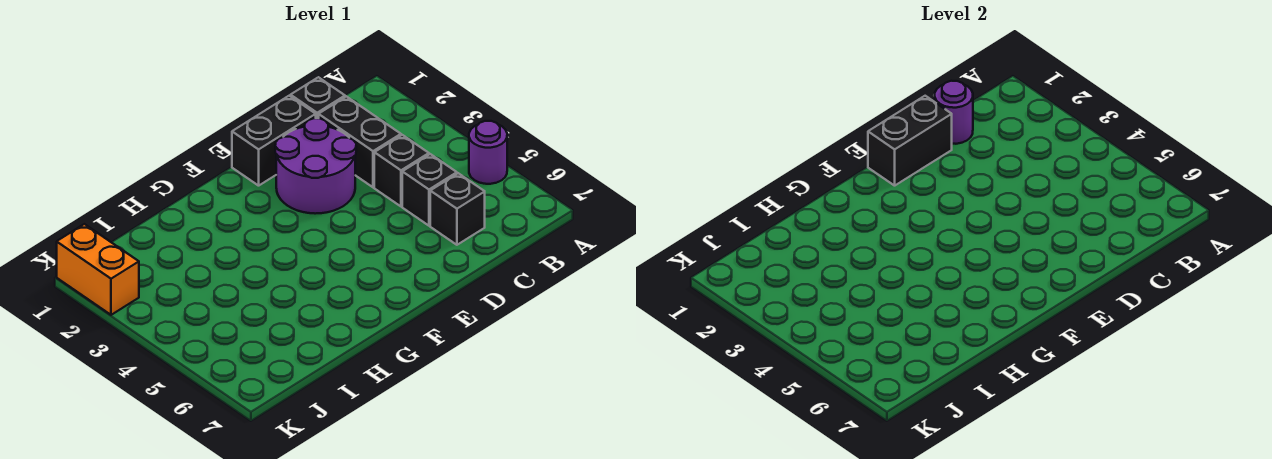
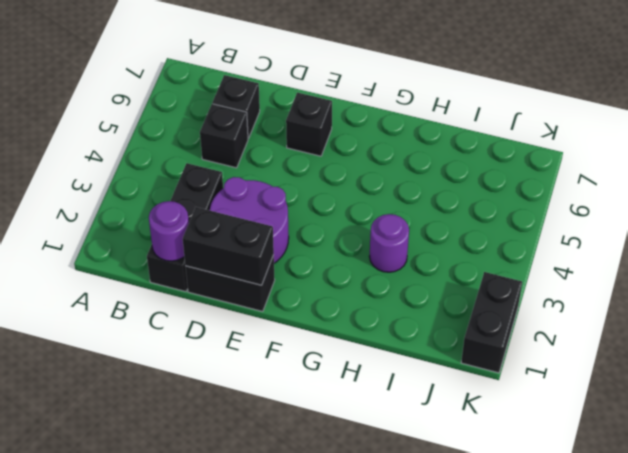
purple round brick A5 level 1 -> purple round brick H3 level 1
black brick C4 level 1 -> black brick E6 level 1
orange brick K1:K2 level 1 -> black brick K1:K2 level 1

